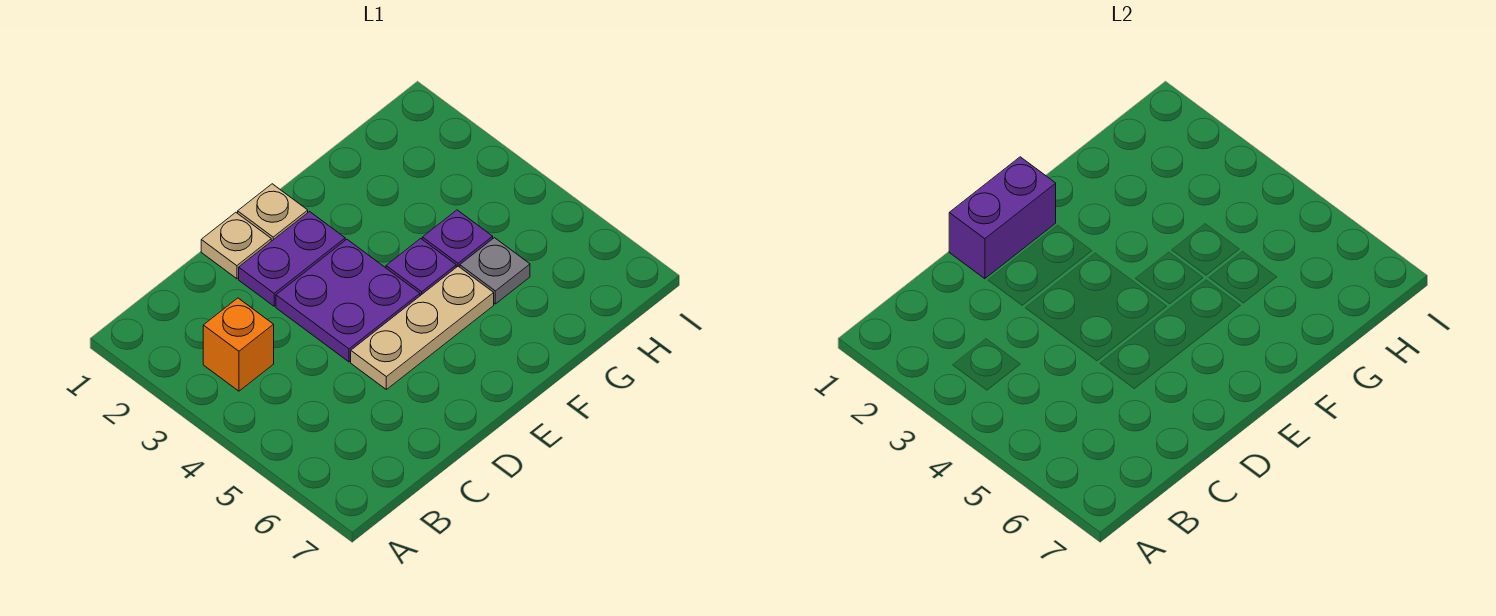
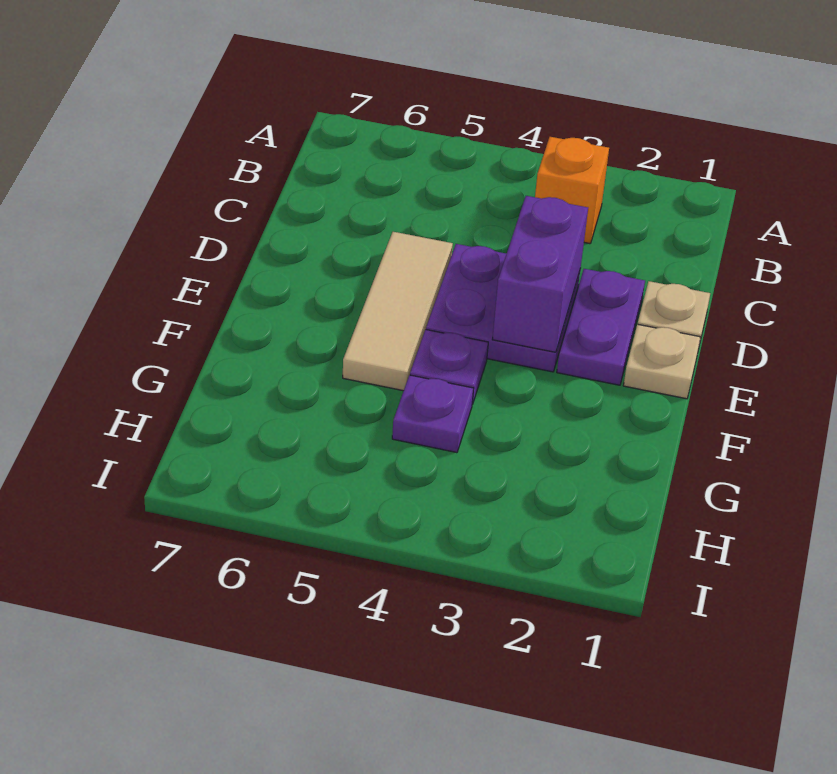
purple brick D1:E1 level 2 -> purple brick D3:E3 level 2
tan plate D5:F5 level 1 -> tan tile D5:F5 level 1
grey plate G5 level 1 -> none

